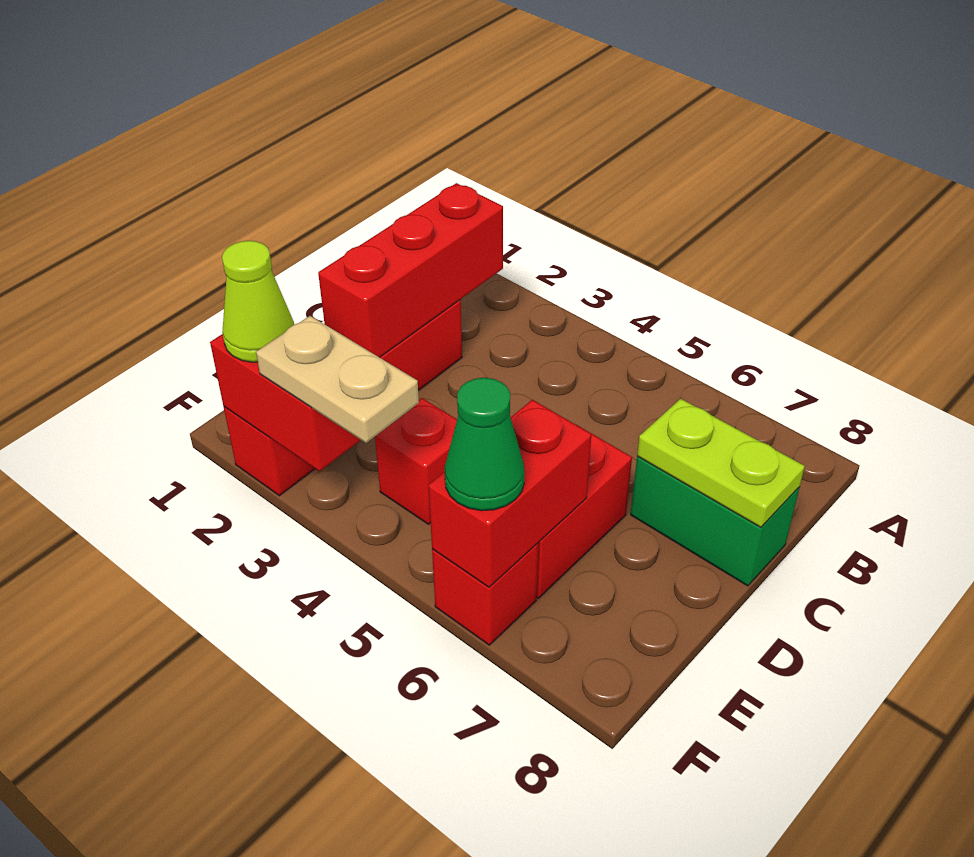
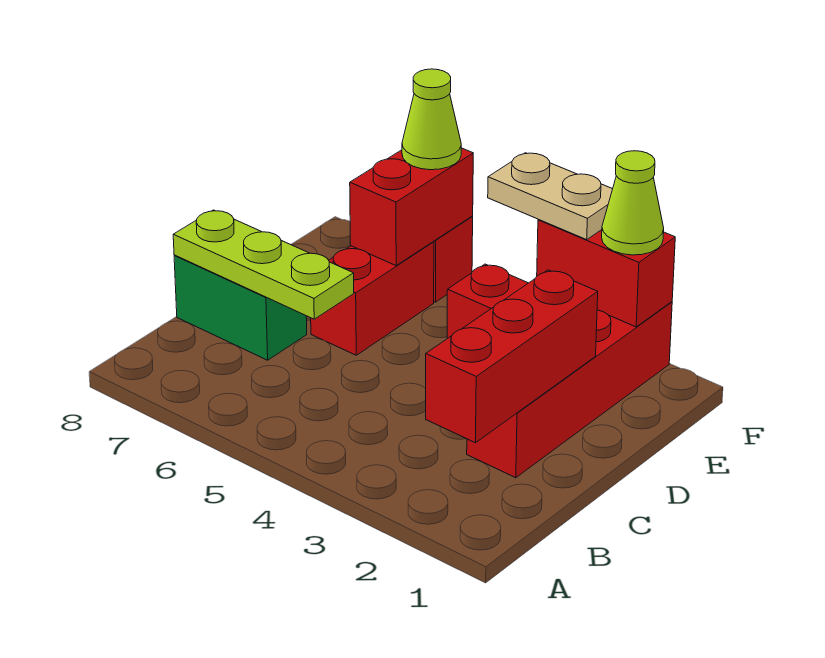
lime plate C7:C8 level 2 -> lime plate C6:C8 level 2
green cone F6 level 3 -> lime cone F6 level 3

